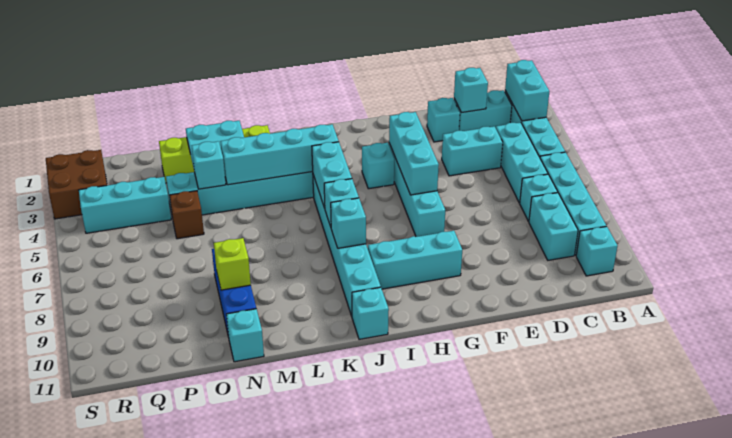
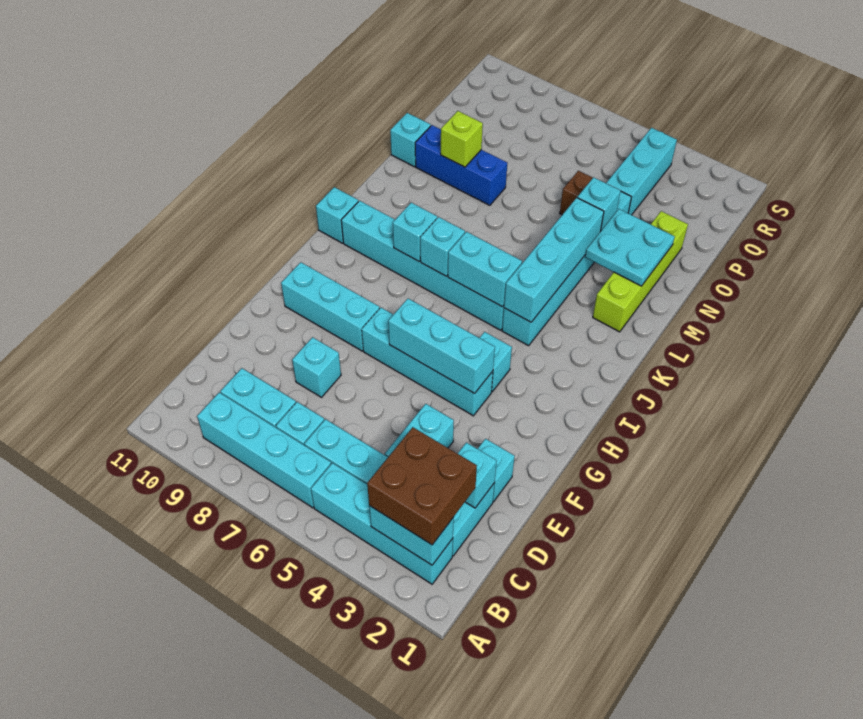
cyan brick B10 level 1 -> cyan brick E8 level 1
cyan brick G9:I9 level 1 -> cyan brick G8:G10 level 1
brown brick R2:S3 level 1 -> brown brick B2:C3 level 3

